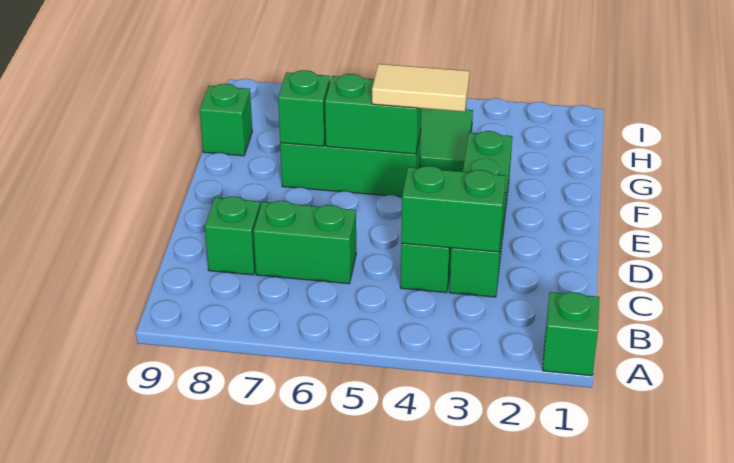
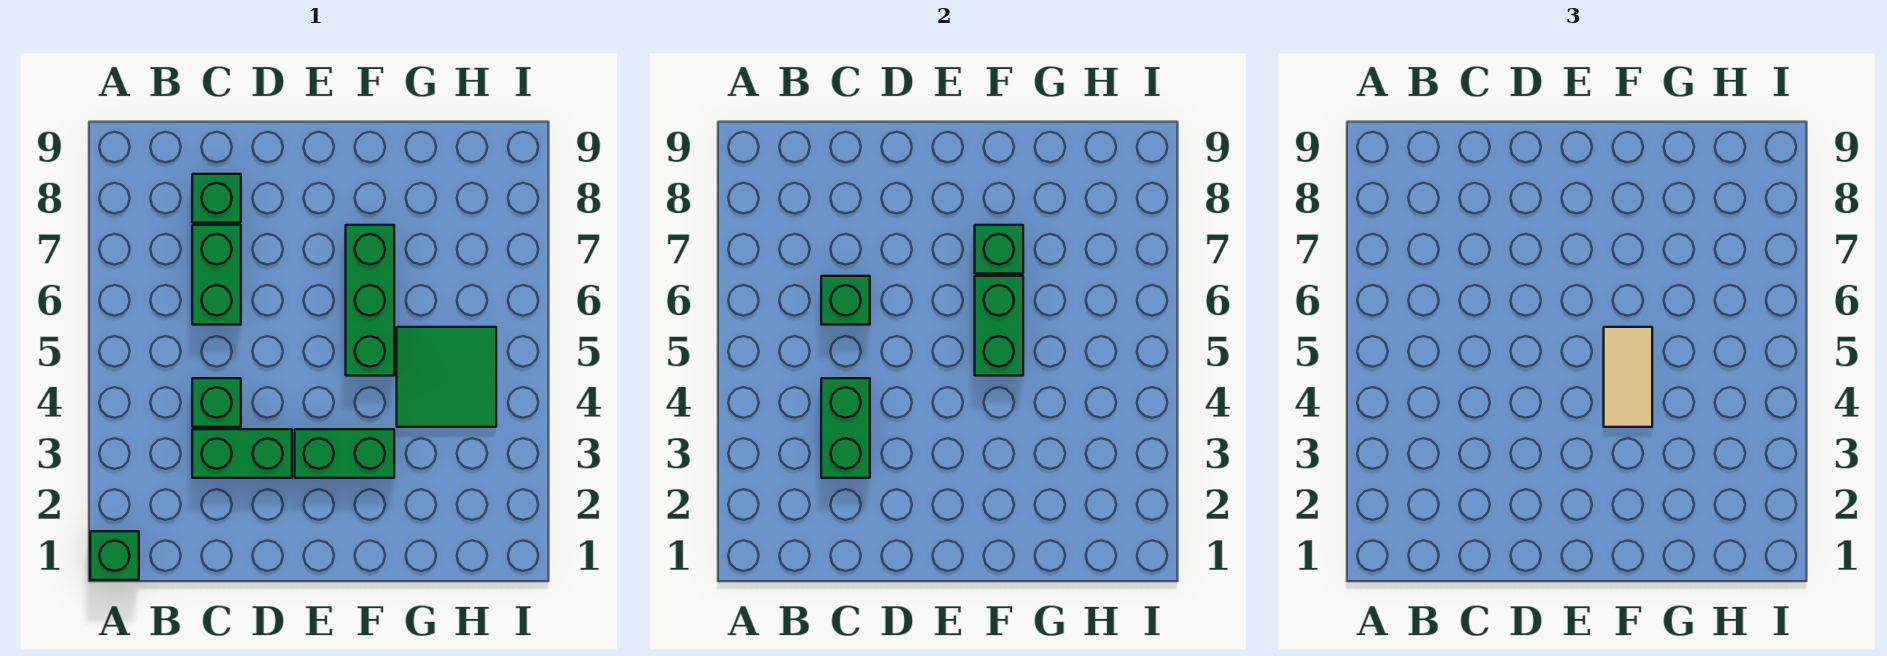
green brick G9 level 1 -> green brick C6 level 2

